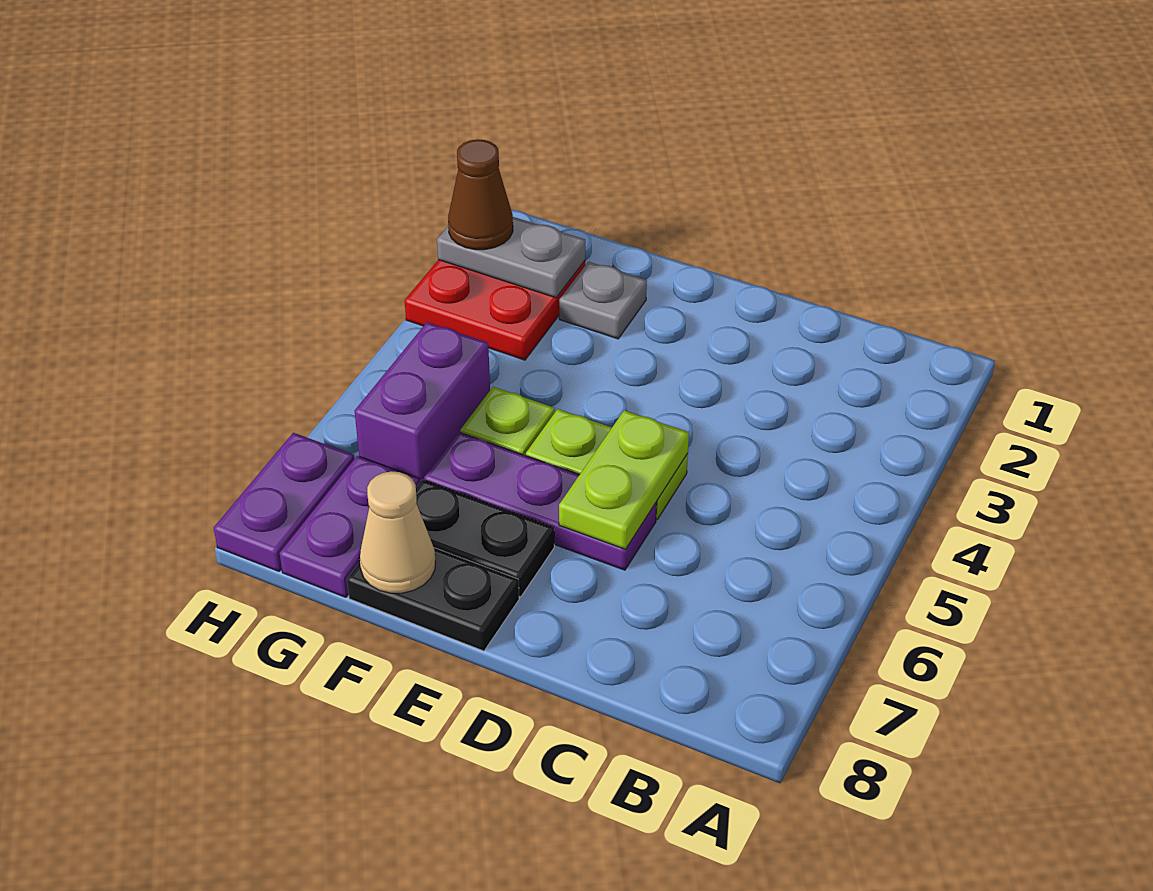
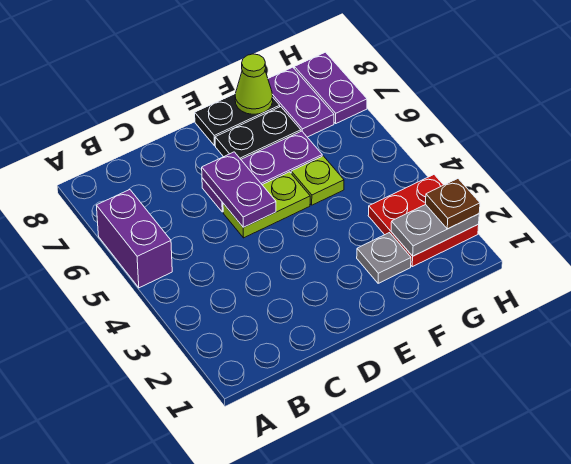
lime plate D5:D6 level 2 -> purple plate D5:D6 level 2
tan cone F8 level 2 -> lime cone F8 level 2
purple brick G5:G6 level 1 -> purple brick A5:A6 level 1
brown cone H2 level 3 -> brown plate H2 level 3

